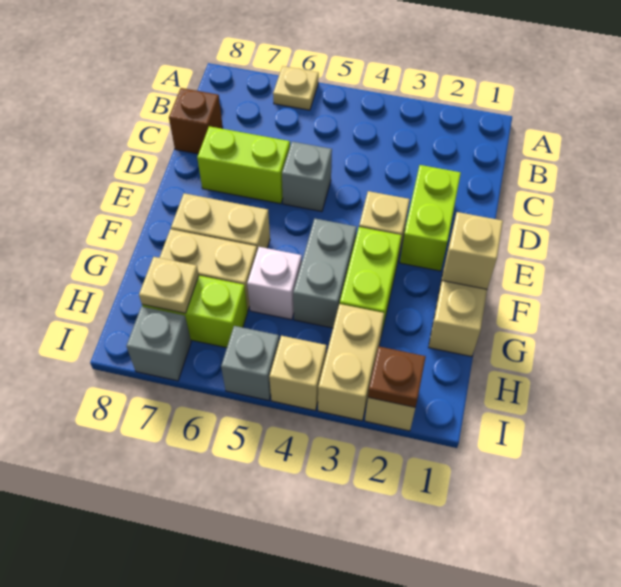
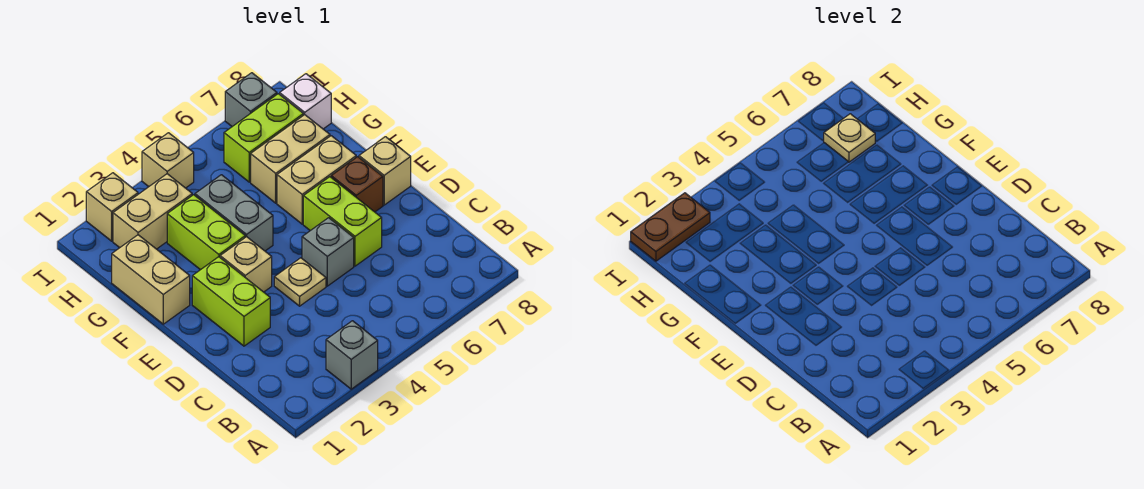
tan plate A6 level 1 -> tan plate D4 level 1
brown brick C8 level 1 -> brown brick E7 level 1
lime brick D6:D7 level 1 -> lime brick D6:E6 level 1
tan brick F1 level 2 -> tan brick E8 level 1
white brick G5 level 1 -> white brick H8 level 1
tan brick H3:I3 level 1 -> tan brick H2:H3 level 1
brown plate I2 level 2 -> brown plate I1:I2 level 2
grey brick I5 level 1 -> grey brick A3 level 1

